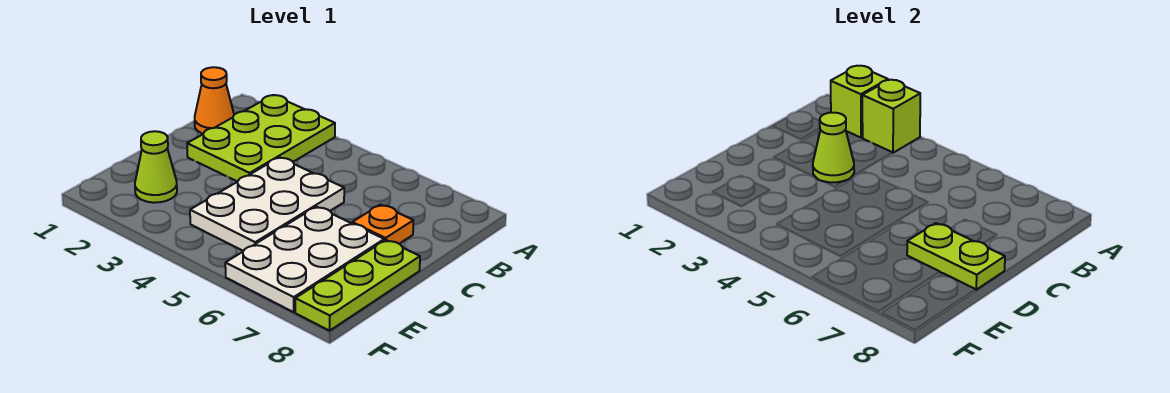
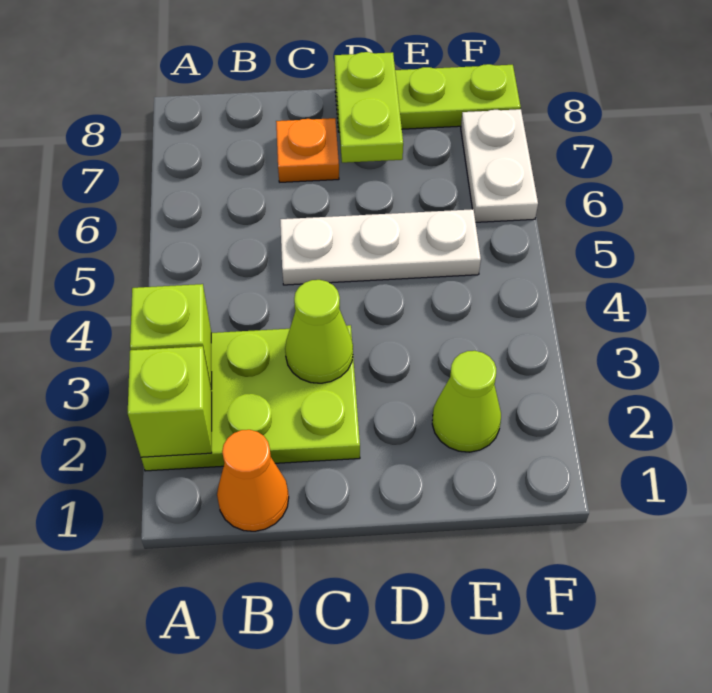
white plate C4:E5 level 1 -> white plate C5:E5 level 1
white plate D6:F7 level 1 -> white plate F6:F7 level 1

